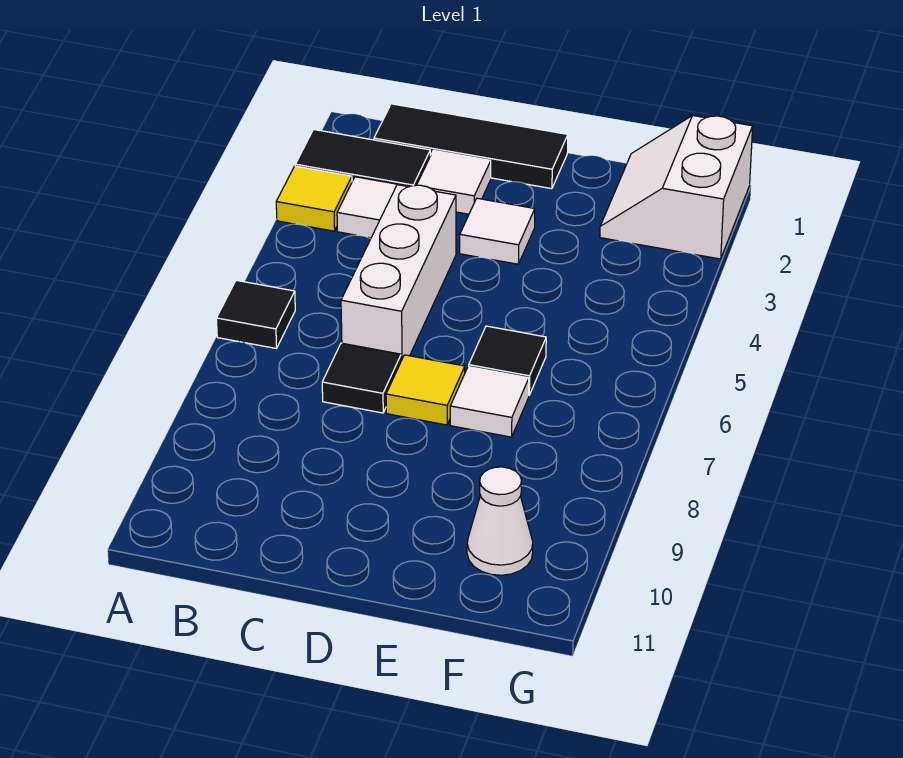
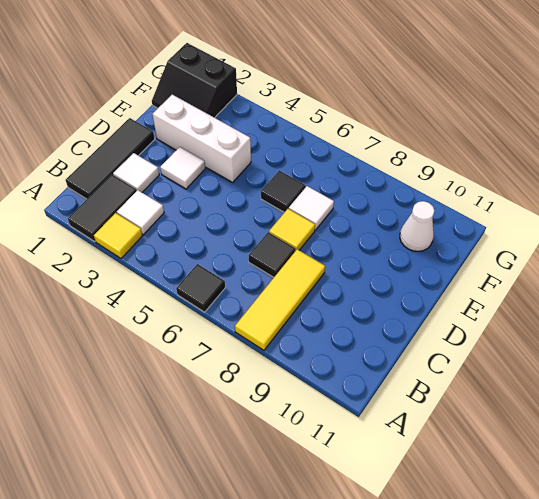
none -> yellow tile A8:C8 level 1
white brick C4:C6 level 1 -> white brick E2:E4 level 1
white slope F1:G2 level 1 top G -> black slope F1:G2 level 1 top G

